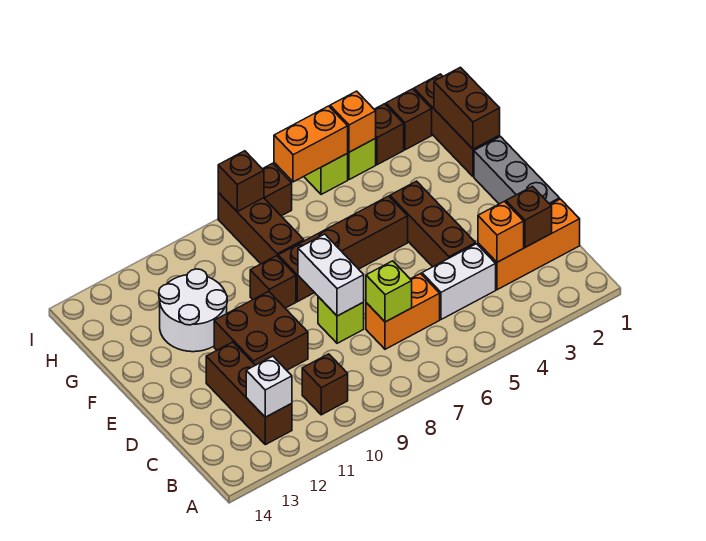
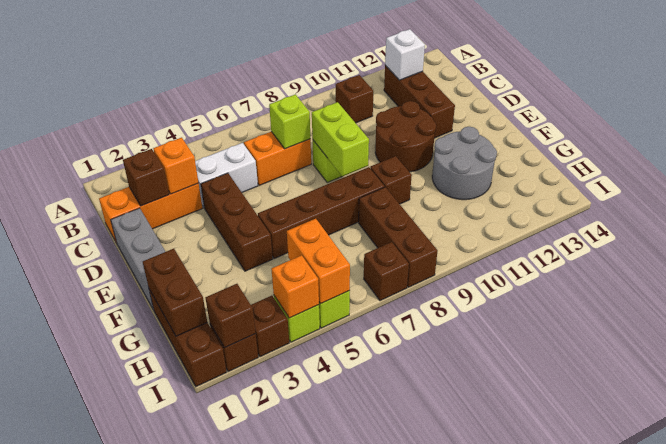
white brick D8:E8 level 2 -> lime brick D8:E8 level 2
brown brick D10:E11 level 1 -> brown round brick D10:E11 level 1
white round brick F11:G12 level 1 -> grey round brick F11:G12 level 1
orange brick I5:I6 level 2 -> orange brick H5:I5 level 2
brown brick I8 level 2 -> brown brick I2 level 2

